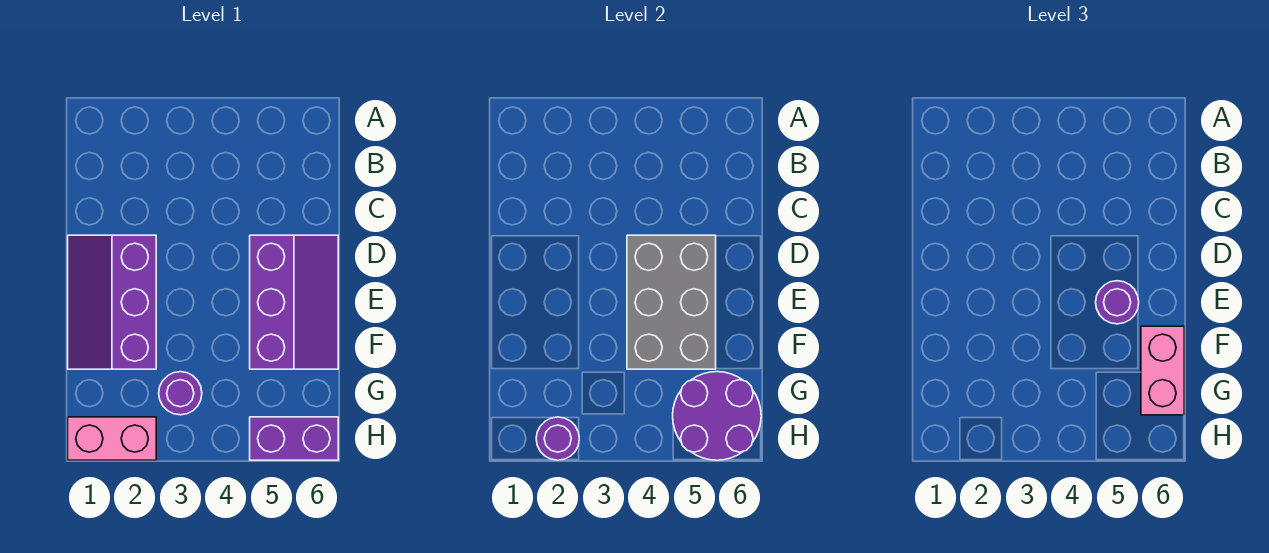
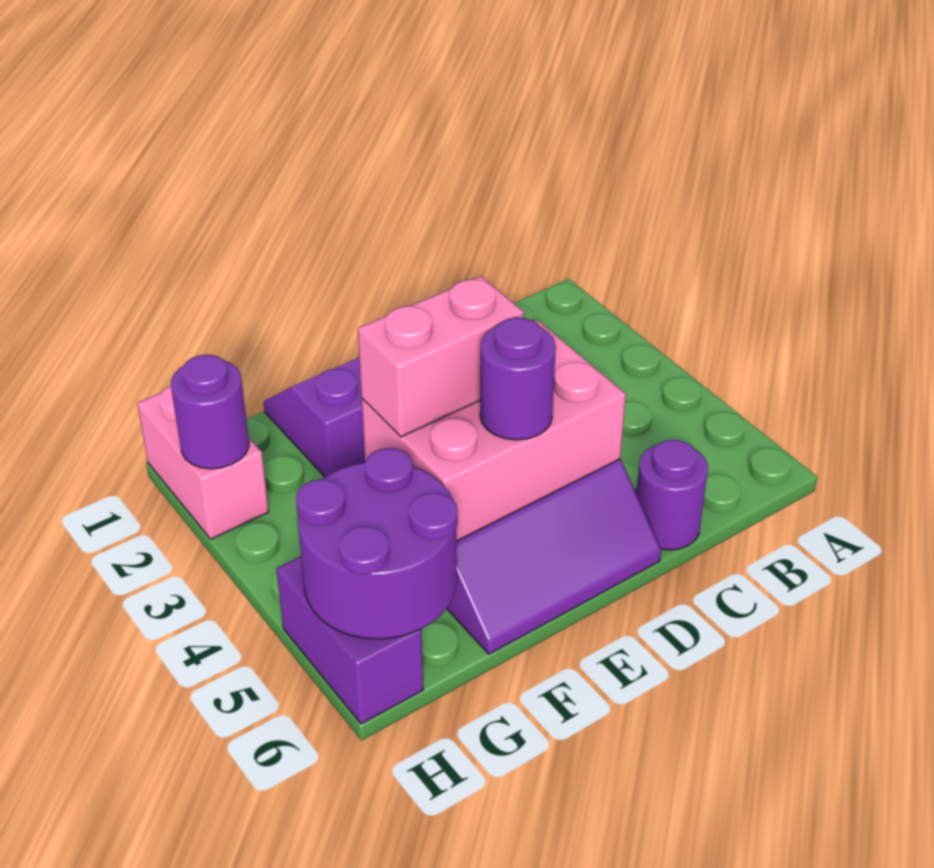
grey brick D4:F5 level 2 -> pink brick D4:F5 level 2
pink brick F6:G6 level 3 -> pink brick E4:F4 level 3
purple round brick G3 level 1 -> purple round brick C6 level 1

